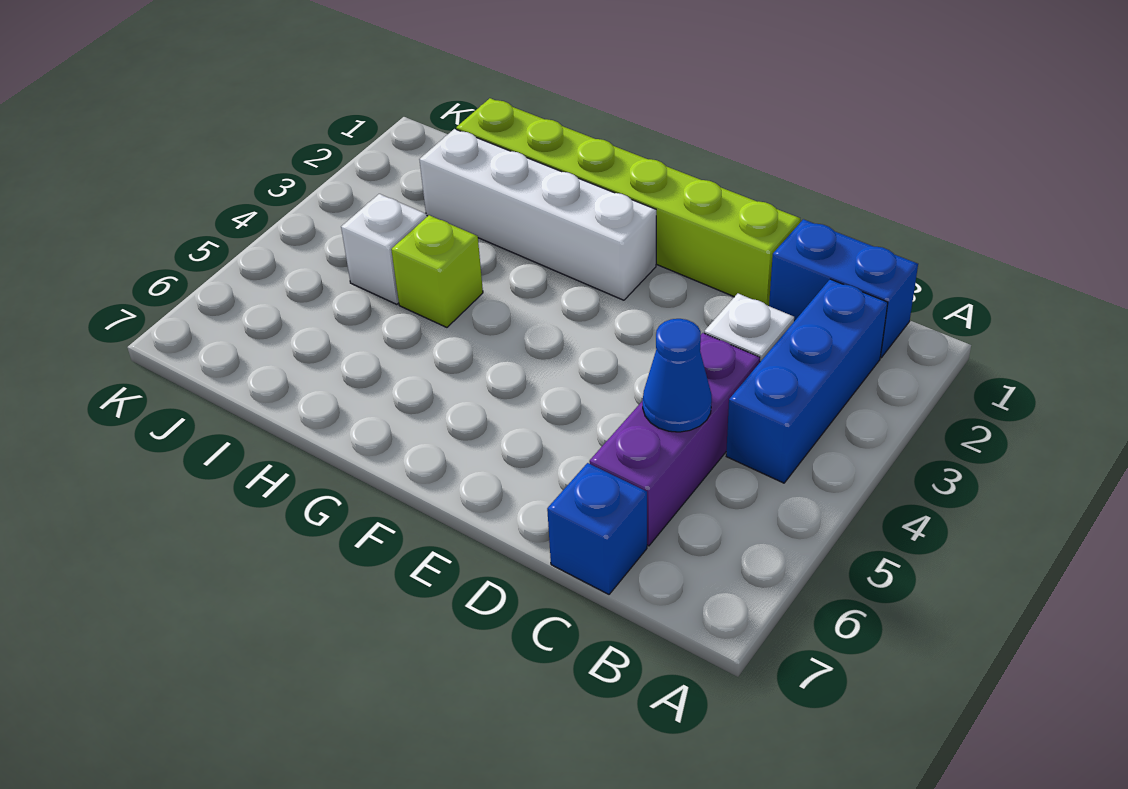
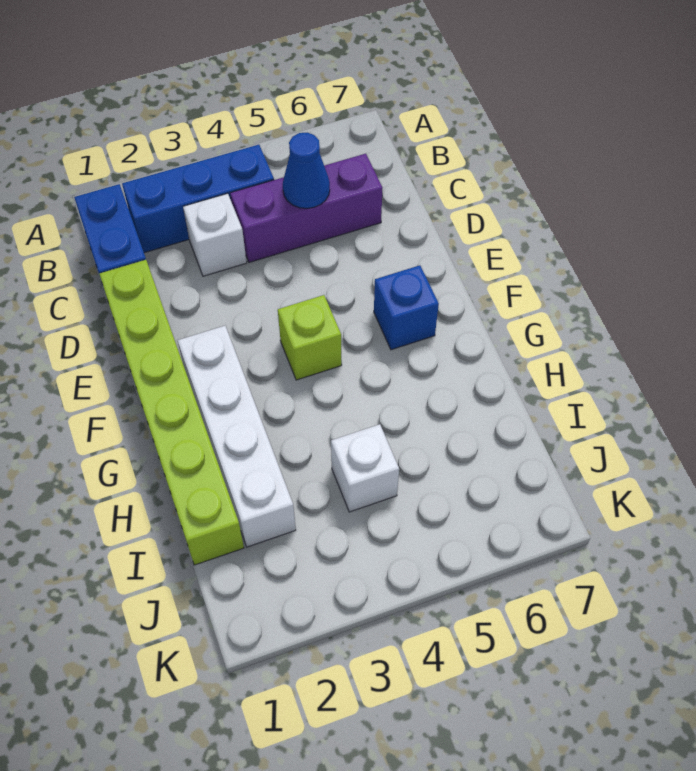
blue brick C7 level 1 -> blue brick F6 level 1
lime brick H4 level 1 -> lime brick F4 level 1

